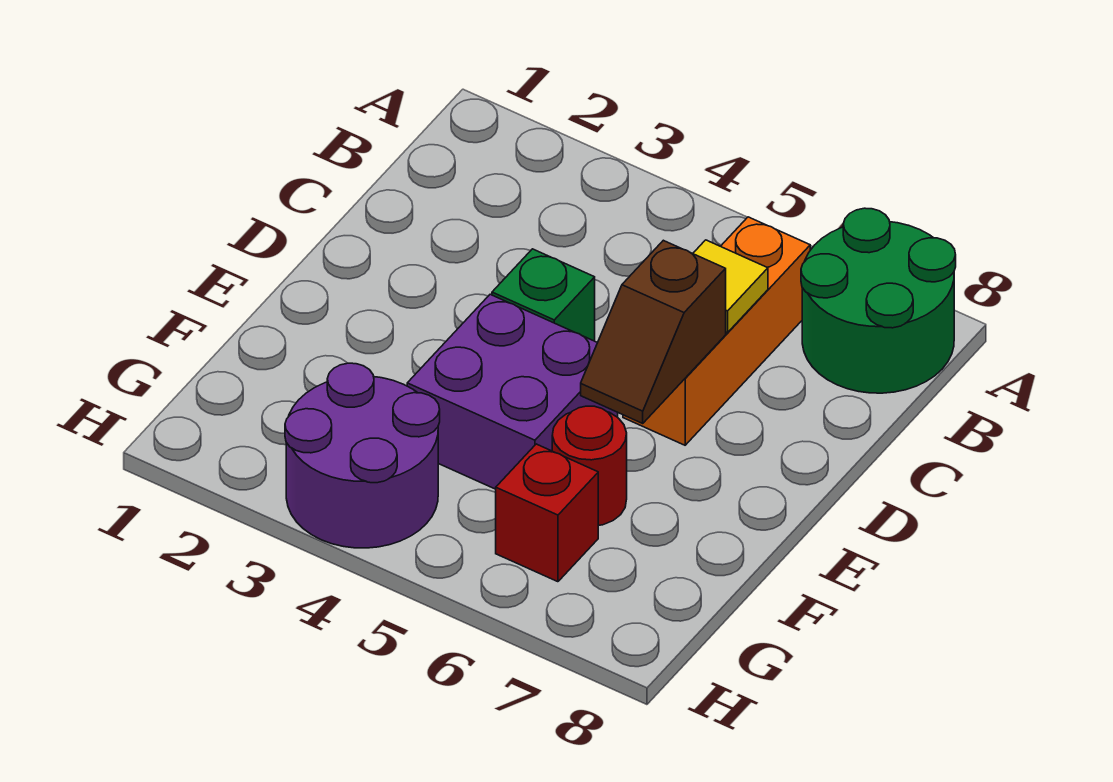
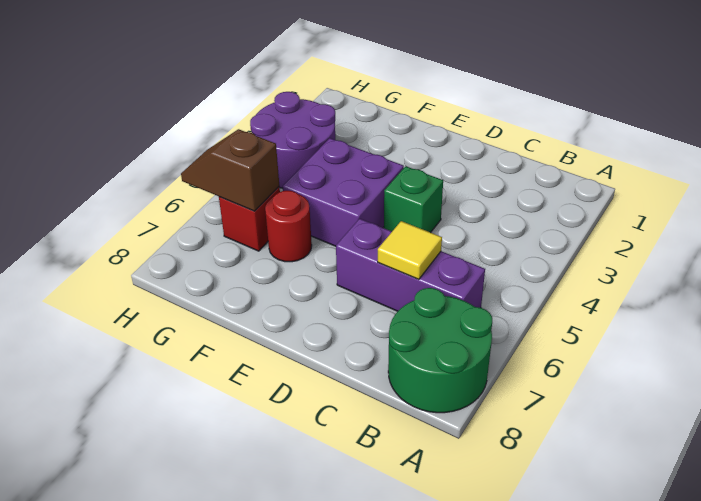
orange brick B6:D6 level 1 -> purple brick B6:D6 level 1
brown slope D6:E6 level 2 top D -> brown slope G6:H6 level 2 top G

